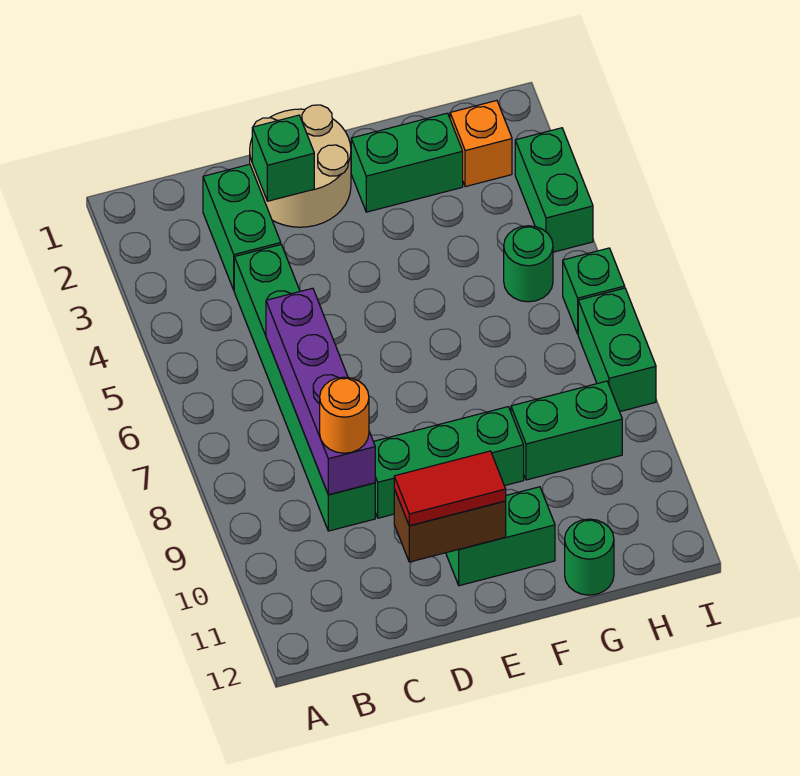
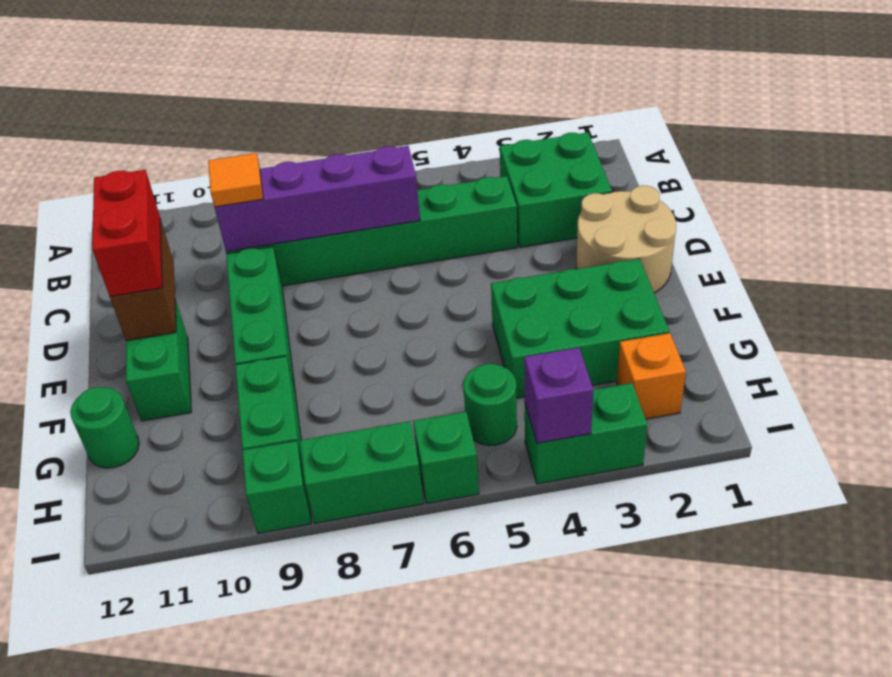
green brick C2:C3 level 1 -> green brick B2:C3 level 1
orange round brick C9 level 3 -> orange tile C9 level 3
green brick D2 level 2 -> green brick I9 level 1
red tile D11:E11 level 3 -> red brick D11:E11 level 3
green brick F2:G2 level 1 -> green brick F2:G4 level 1
none -> purple brick I4 level 2

